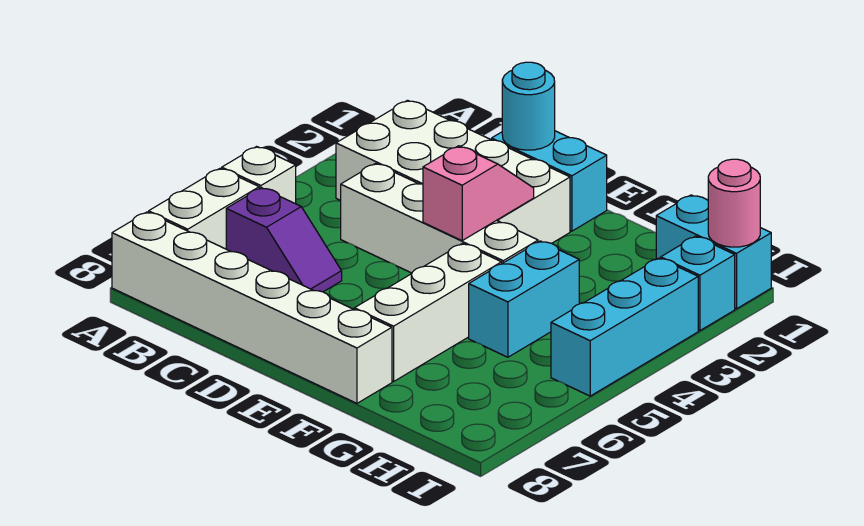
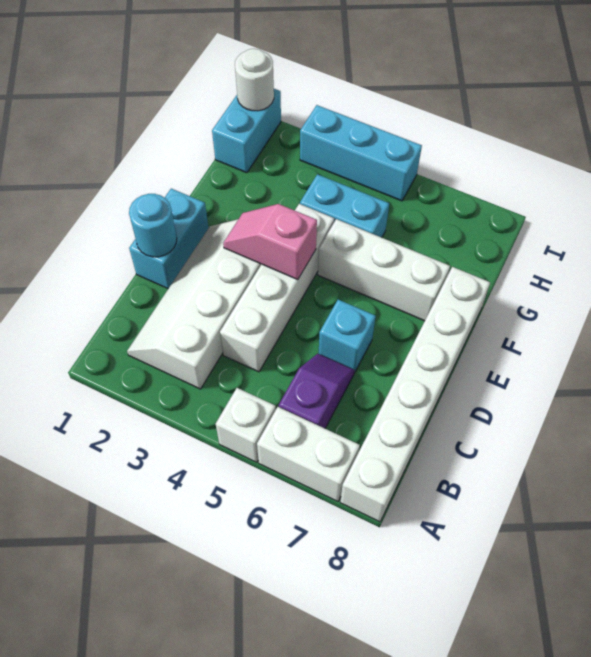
white brick B2:E3 level 1 -> white slope B2:E3 level 1 top 3
pink round brick I1 level 2 -> white round brick I1 level 2
cyan brick I2 level 1 -> cyan brick D6 level 1

